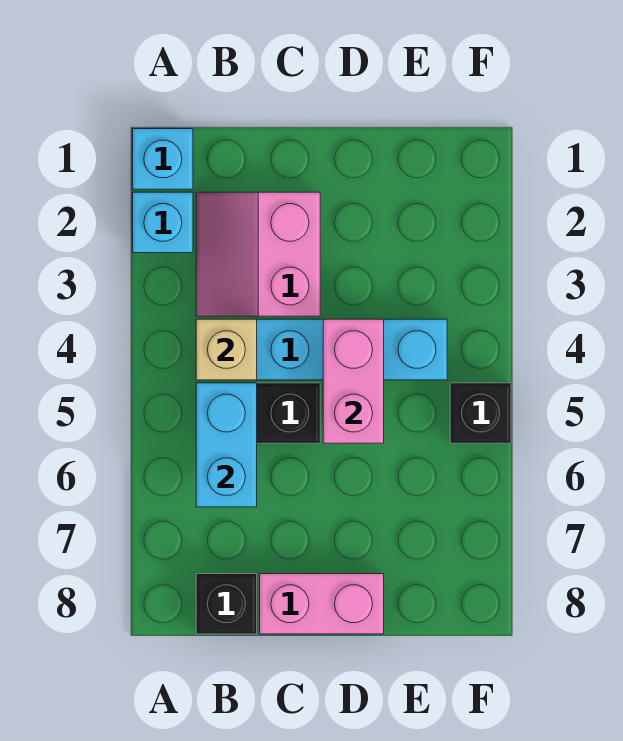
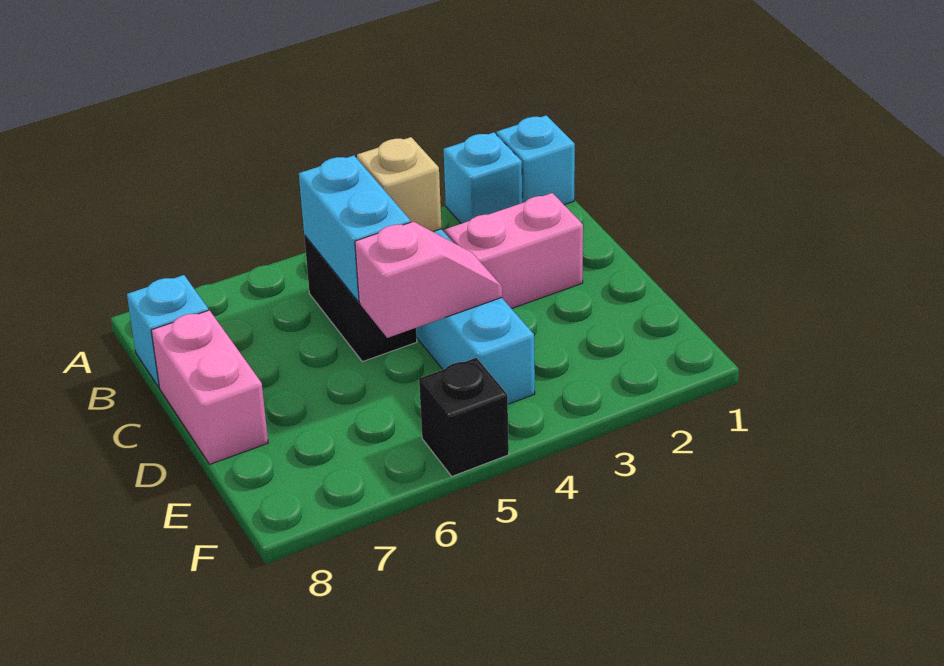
cyan brick B5:B6 level 2 -> cyan brick B5:C5 level 2
black brick B8 level 1 -> cyan brick B8 level 1
pink brick D4:D5 level 2 -> pink slope D4:D5 level 2 top 5

